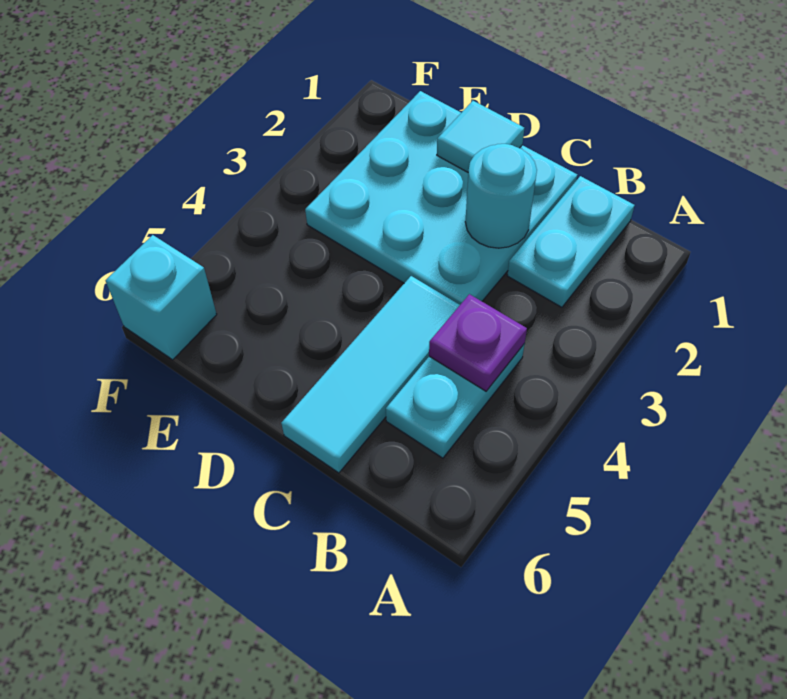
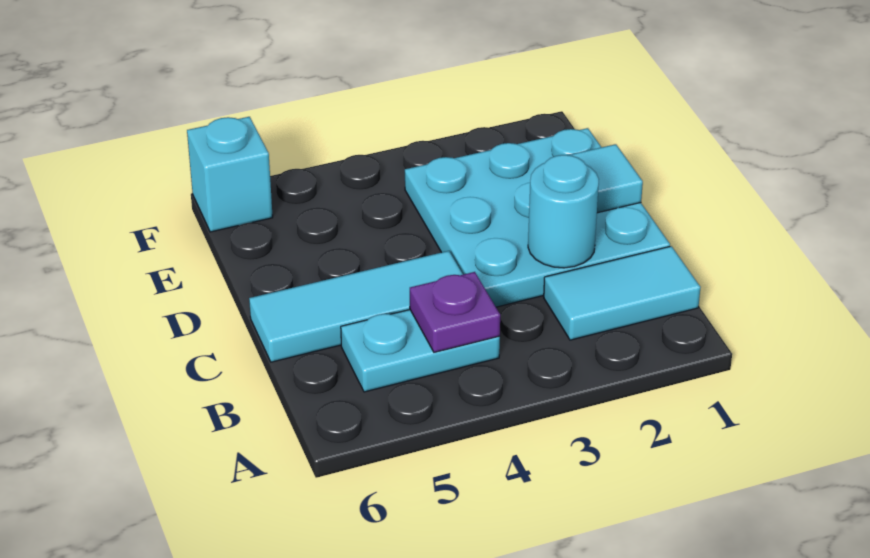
cyan plate B1:B2 level 1 -> cyan tile B1:B2 level 1

